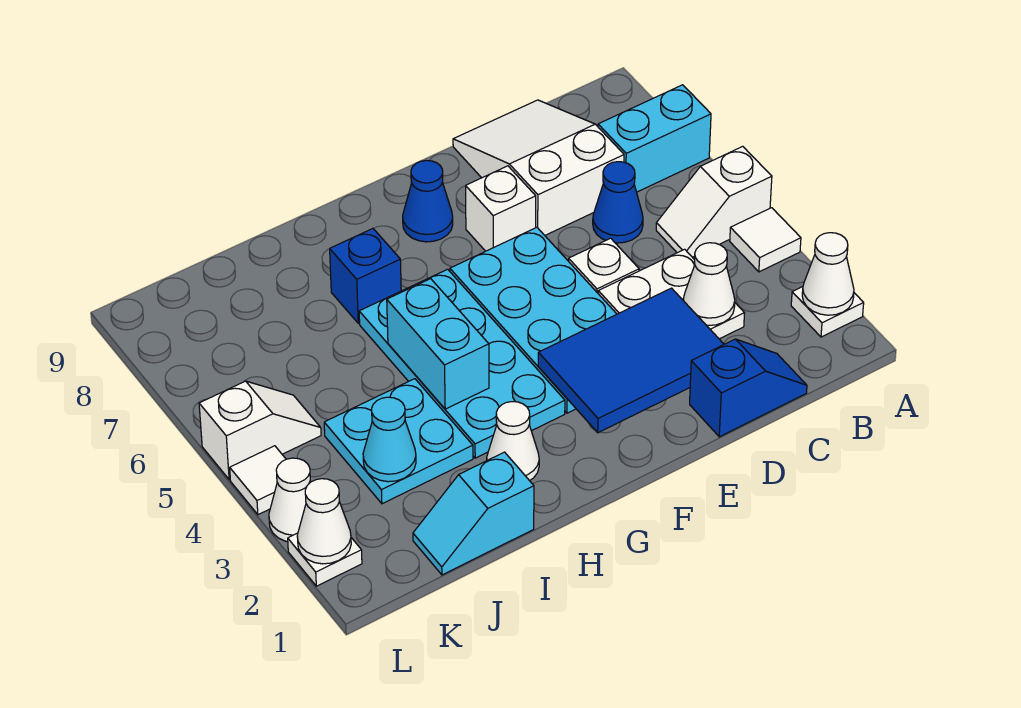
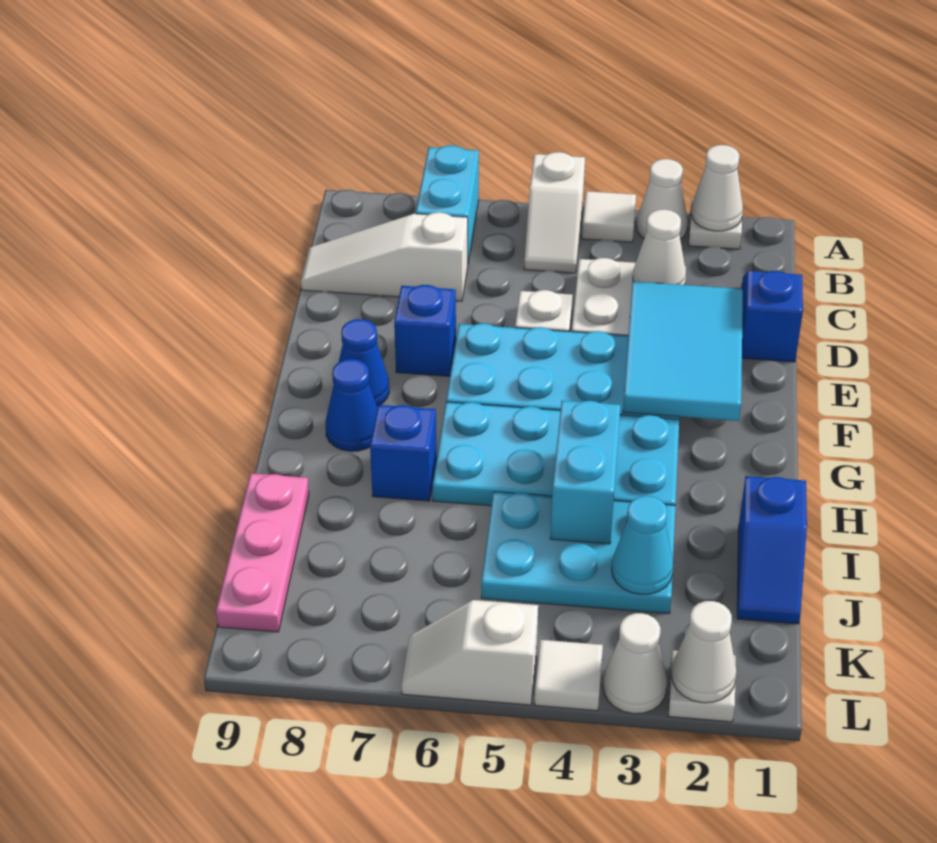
blue cone C6 level 1 -> blue cone G8 level 1
white slope C7:D9 level 1 top 7 -> white slope C7:C9 level 1 top 7
blue tile D2:F3 level 2 -> cyan tile D2:F3 level 2
white brick E7 level 1 -> blue brick E7 level 1
white cone H2 level 1 -> white cone A3 level 1
cyan brick H4:H5 level 2 -> cyan brick H4:I4 level 2
cyan slope I1:J1 level 1 top I -> blue slope I1:J1 level 1 top I
cyan plate I3:J4 level 1 -> cyan plate I3:J5 level 1
none -> pink plate I9:K9 level 1
white slope K5:L5 level 1 top L -> white slope L5:L6 level 1 top 5

